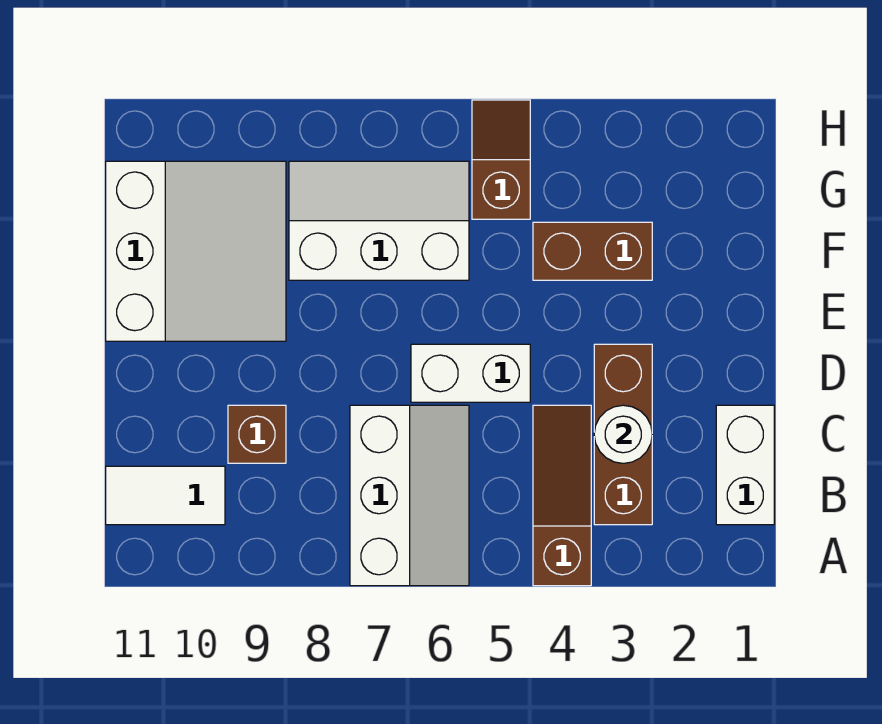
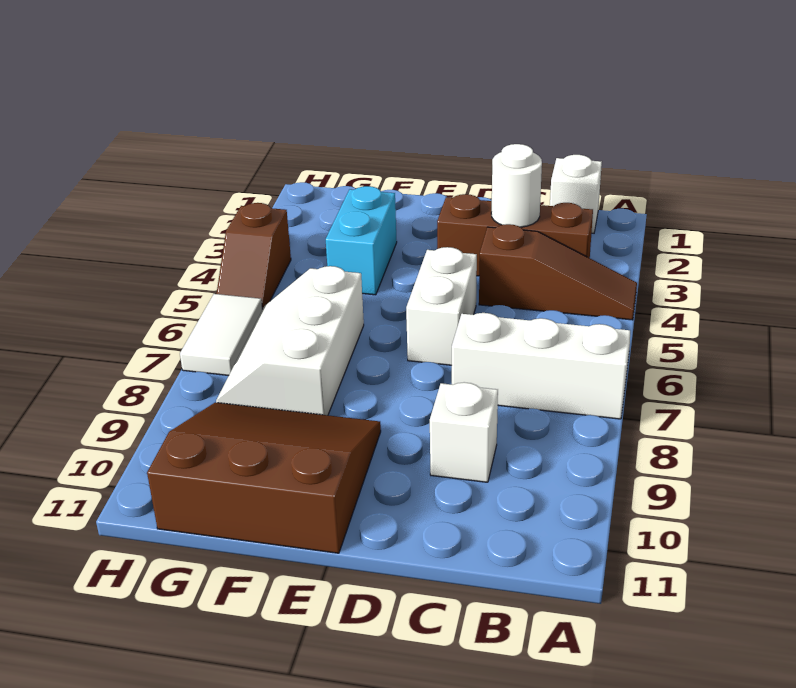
brown slope A4:C4 level 1 top A -> brown slope A4:C4 level 1 top C
white brick B1:C1 level 1 -> white brick B1 level 1
white tile B10:B11 level 1 -> white tile H6:H7 level 1
brown brick C9 level 1 -> white brick C9 level 1
white slope E9:G11 level 1 top 11 -> brown slope E9:G11 level 1 top 11
brown brick F3:F4 level 1 -> cyan brick F3:F4 level 1
brown slope G5:H5 level 1 top G -> brown slope H4:H5 level 1 top 4

